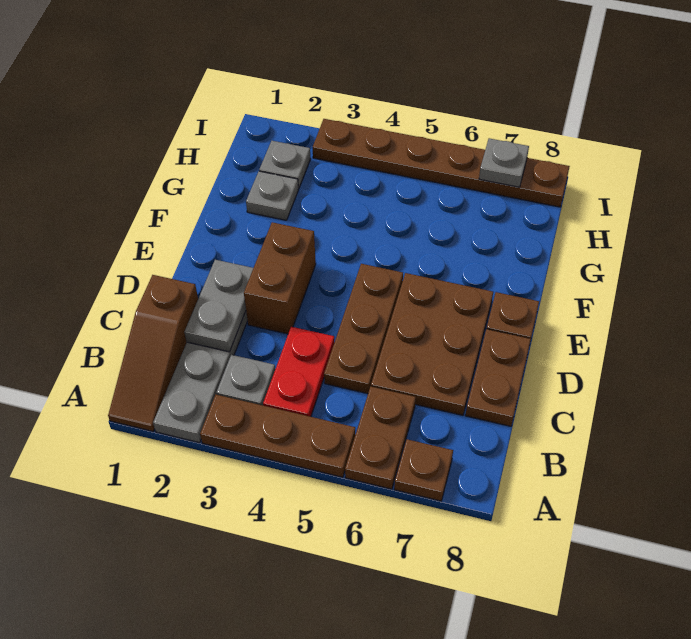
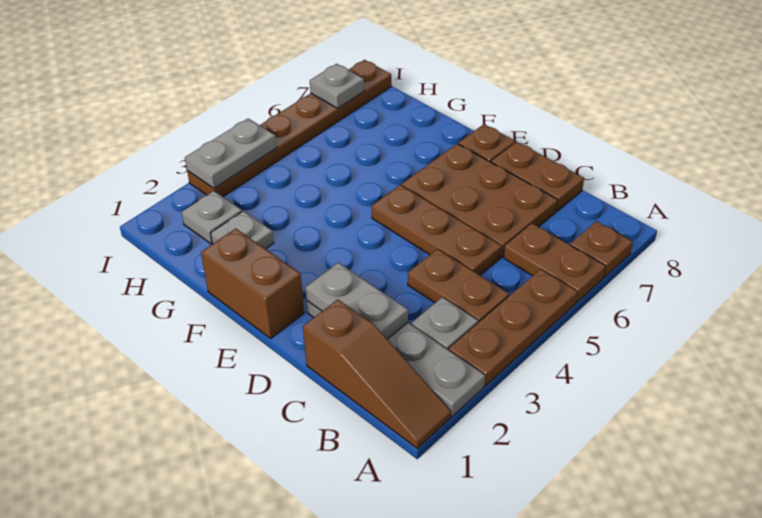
red plate B4:C4 level 1 -> brown plate B4:C4 level 1
brown brick D3:E3 level 1 -> brown brick E1:F1 level 1
none -> grey plate I3:I4 level 2

